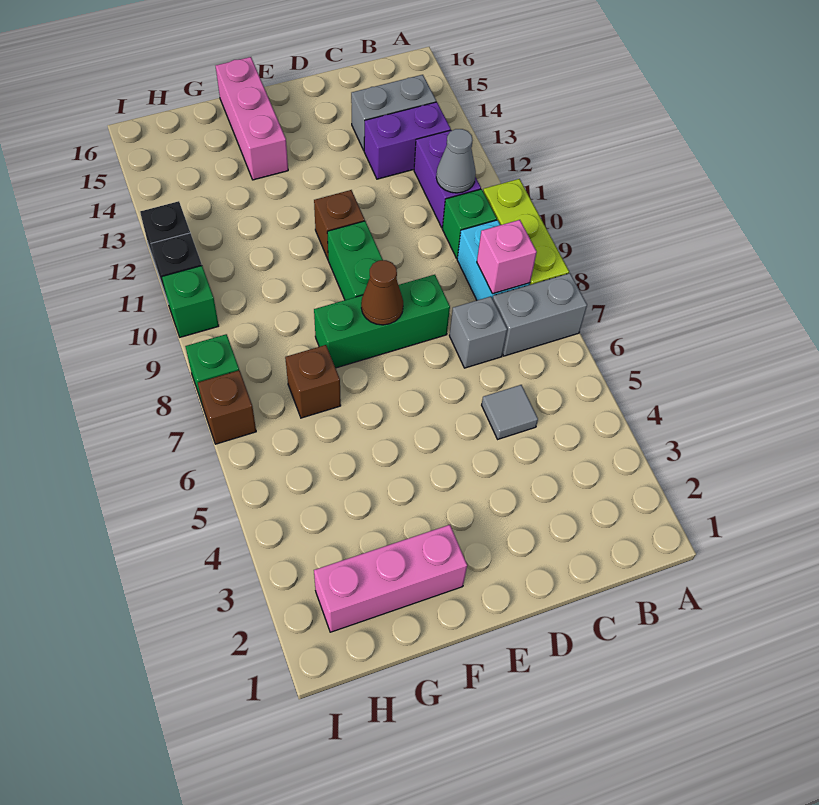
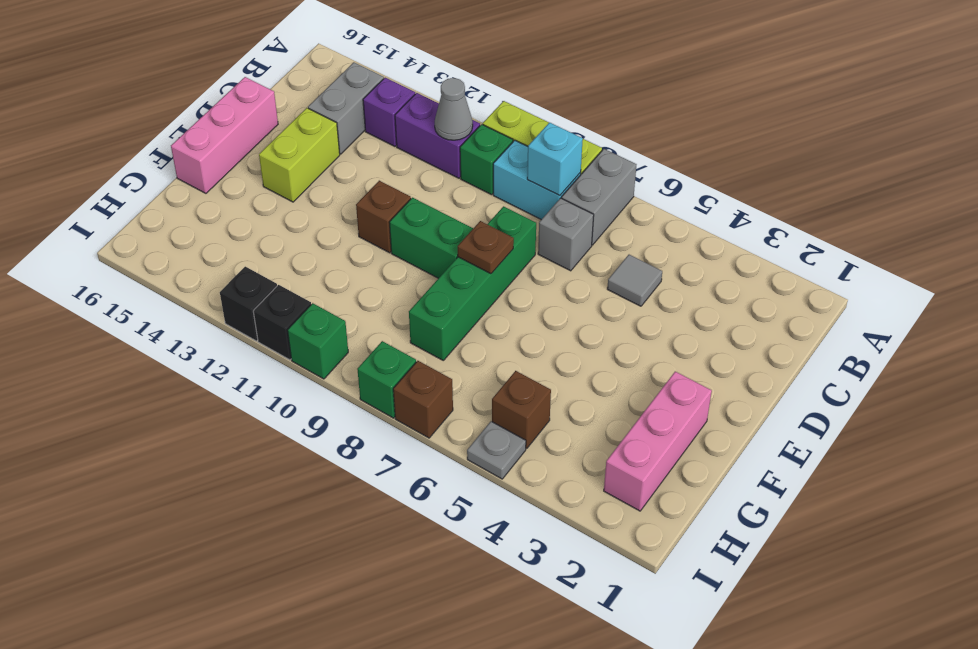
pink brick B8 level 2 -> cyan brick B8 level 2
purple brick B13:C13 level 1 -> purple brick B13 level 1
green brick D8:F8 level 1 -> green brick D8:G8 level 1
none -> lime brick D14:E14 level 1
brown cone E8 level 2 -> brown plate E8 level 2
pink brick F14:F16 level 1 -> pink brick D16:F16 level 1
brown brick G7 level 1 -> brown brick H5 level 1
none -> grey plate I5 level 1

